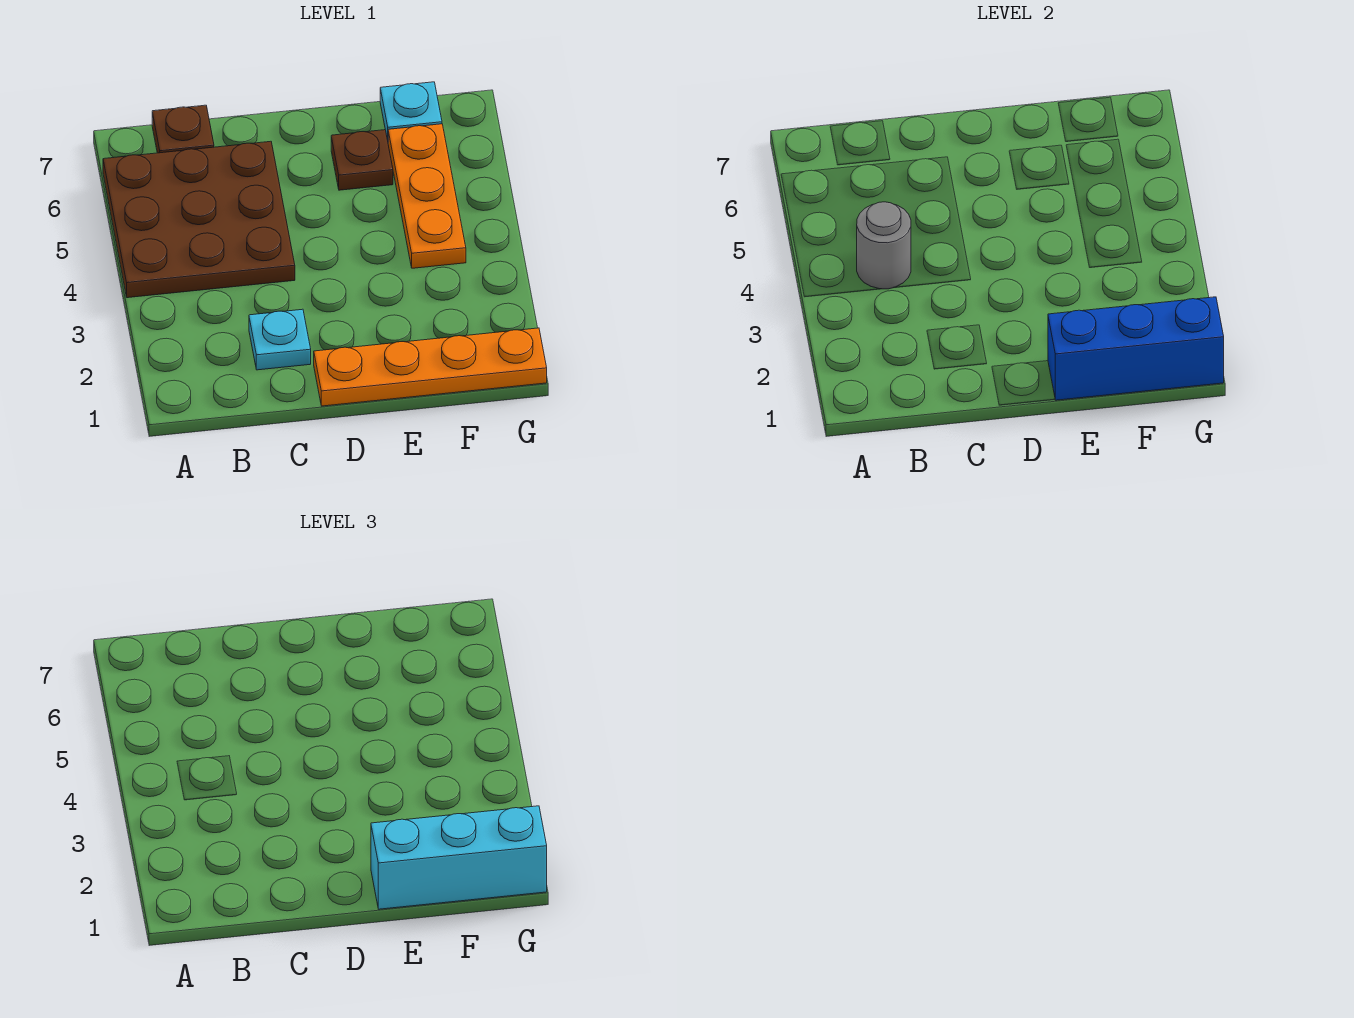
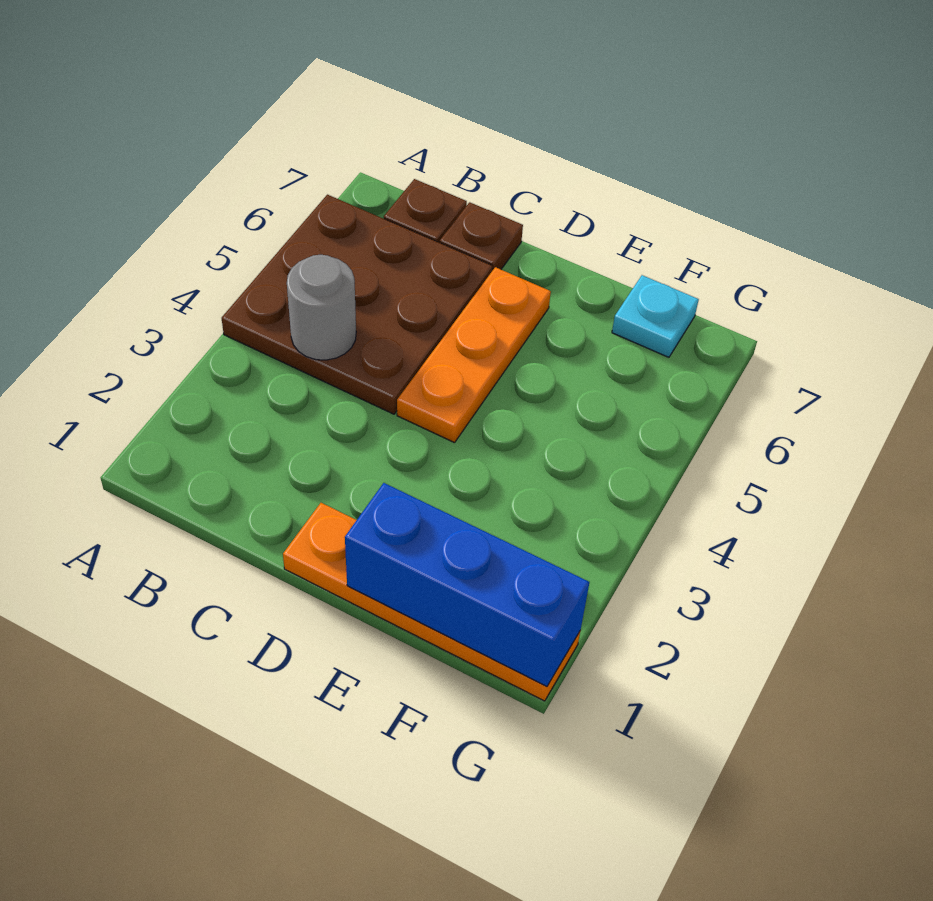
cyan plate C2 level 1 -> none
cyan brick E1:G1 level 3 -> none
brown plate E6 level 1 -> brown plate C7 level 1
orange plate F4:F6 level 1 -> orange plate D4:D6 level 1

